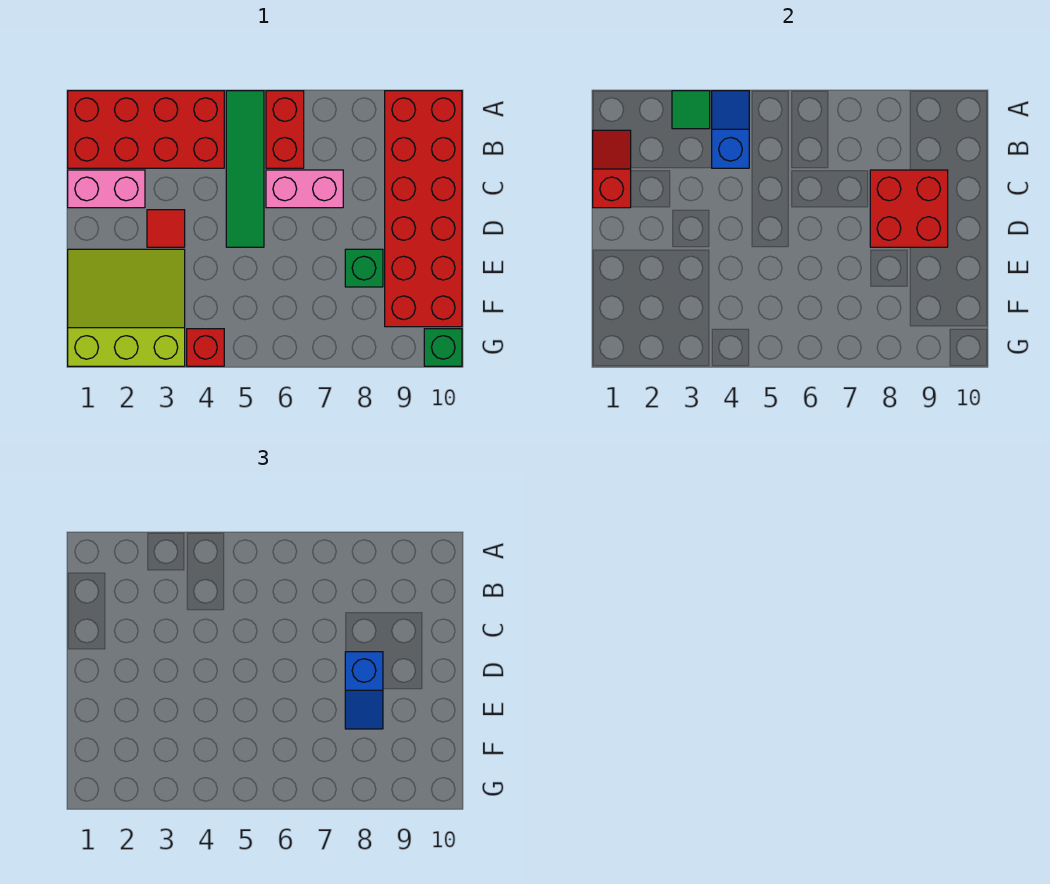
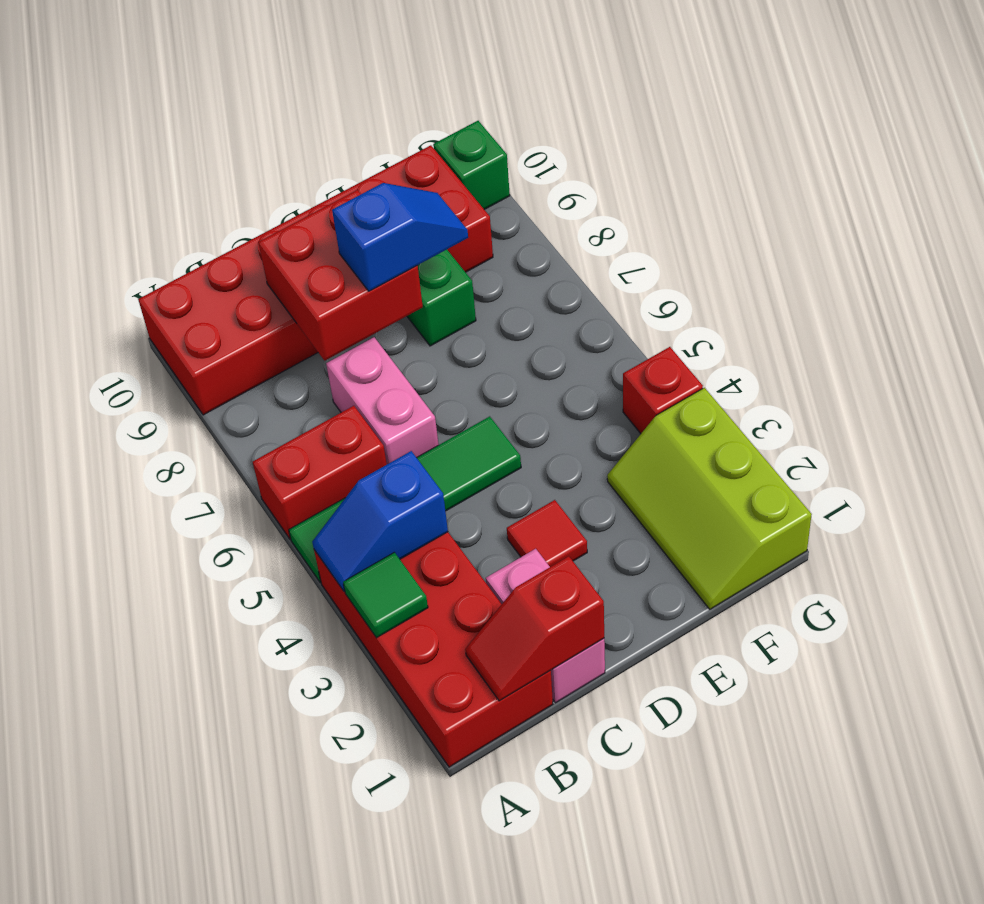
lime slope E1:G3 level 1 top G -> lime slope F1:G3 level 1 top G

